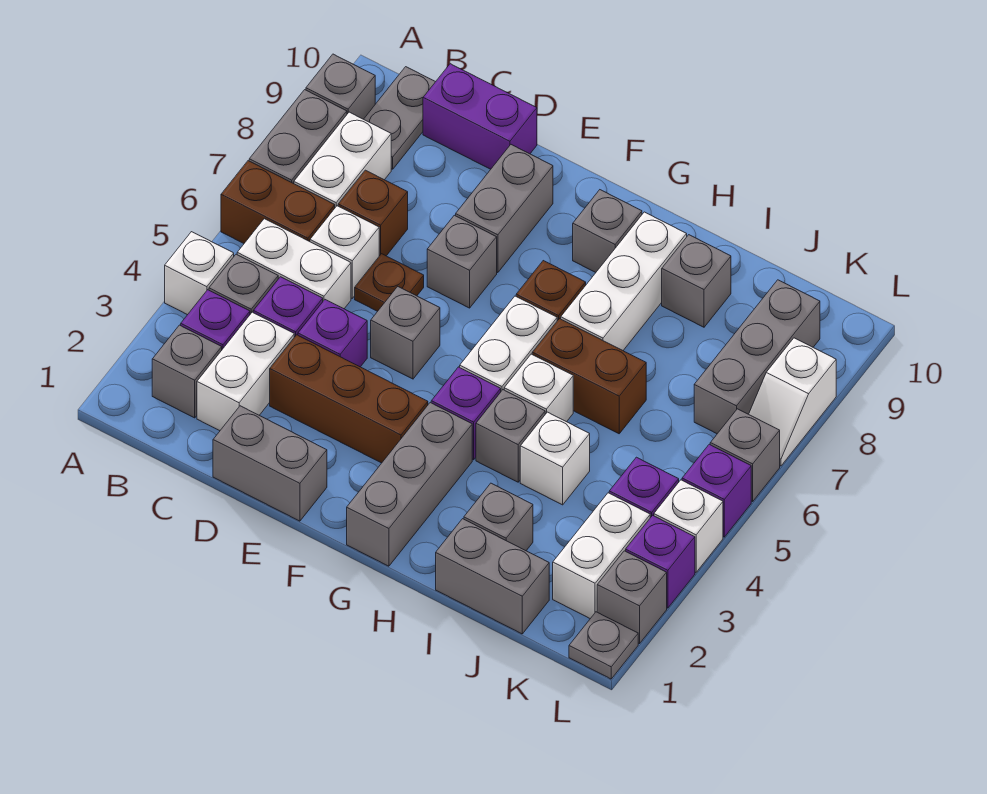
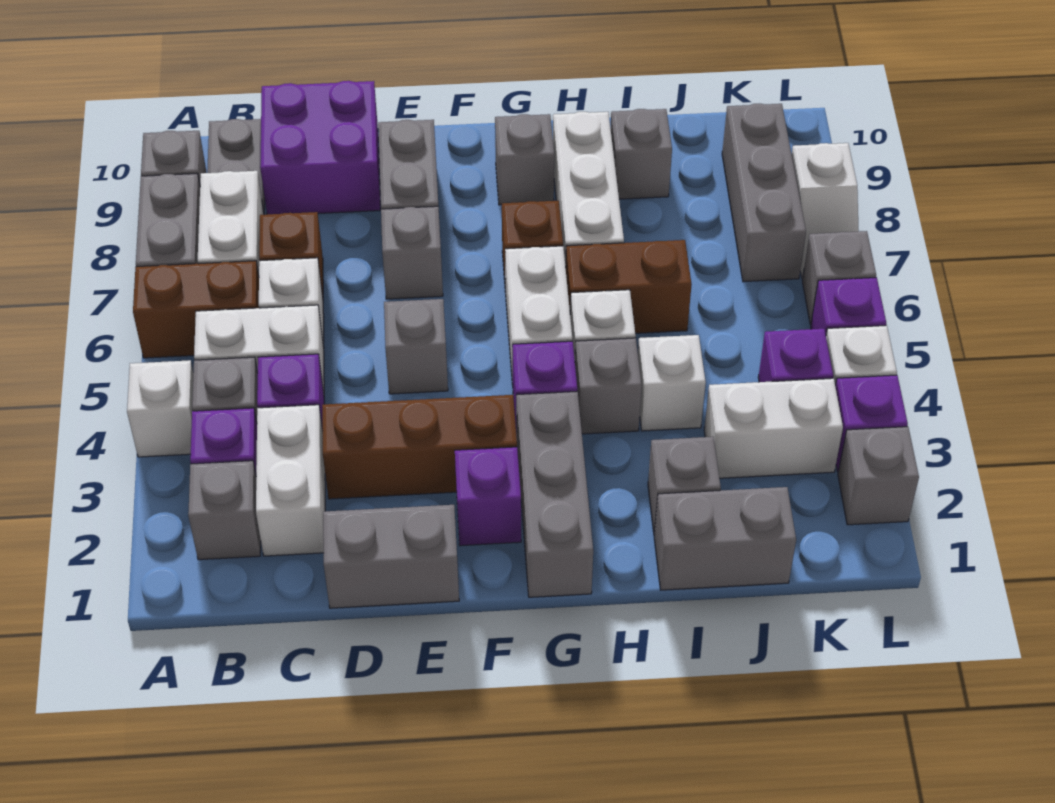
purple brick C10:D10 level 1 -> purple brick C9:D10 level 1
purple brick D4 level 1 -> purple brick F2 level 1
brown plate D6 level 1 -> none
white brick K2:K3 level 1 -> white brick J3:K3 level 1
grey plate L1 level 1 -> none

